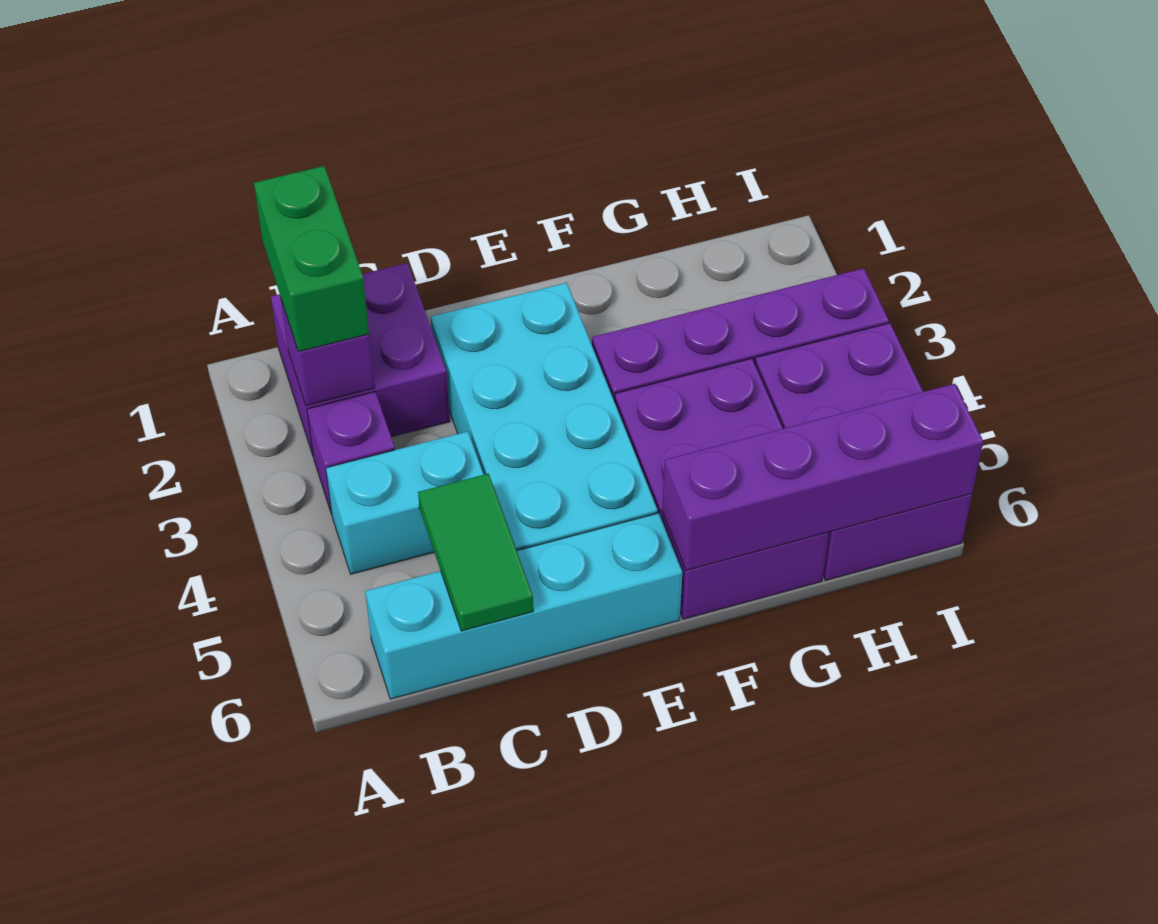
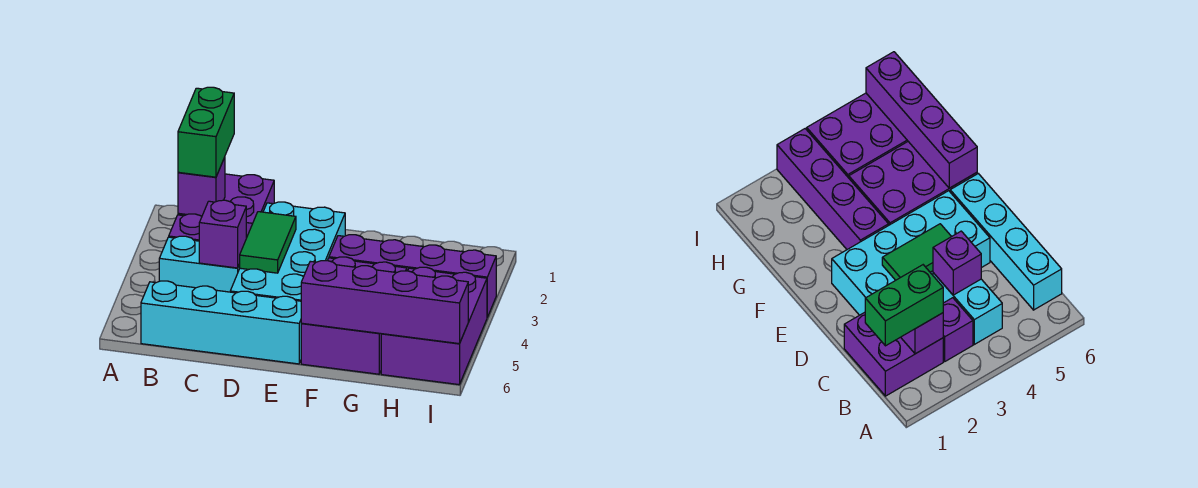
none -> purple brick C4 level 2
green tile C5:C6 level 2 -> green tile D3:D4 level 2

